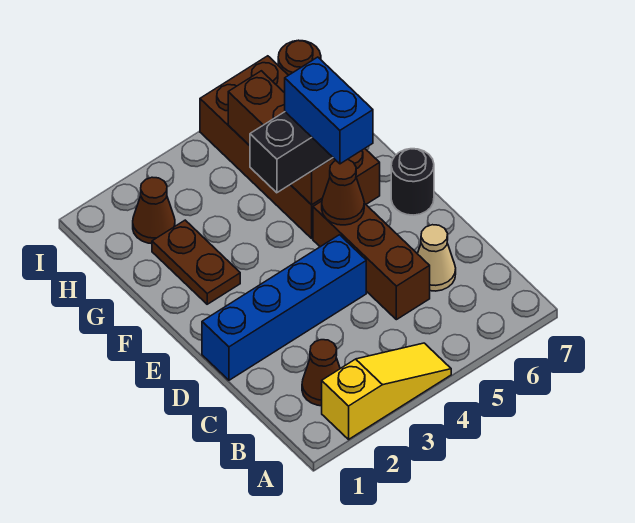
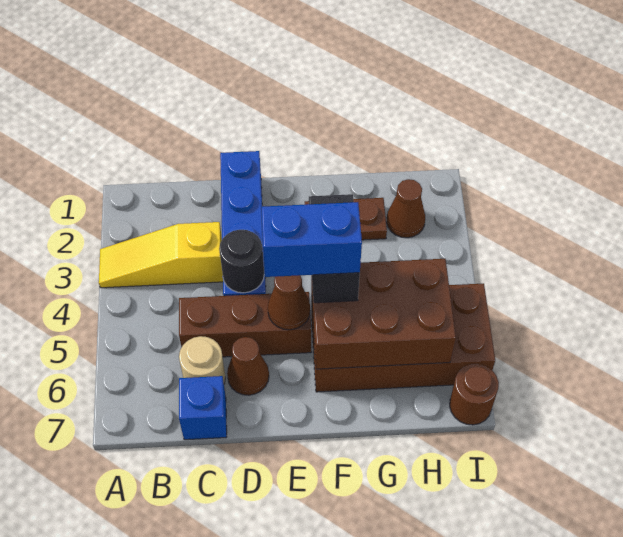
yellow slope A2:A4 level 1 top 2 -> yellow slope A3:C3 level 1 top C
brown cone B2 level 1 -> brown cone D6 level 1
tan cone C6 level 1 -> tan round brick C6 level 1
none -> blue brick C7 level 1
black round brick E7 level 1 -> black round brick D4 level 2
brown brick F5:H5 level 2 -> brown brick F5:H6 level 2

